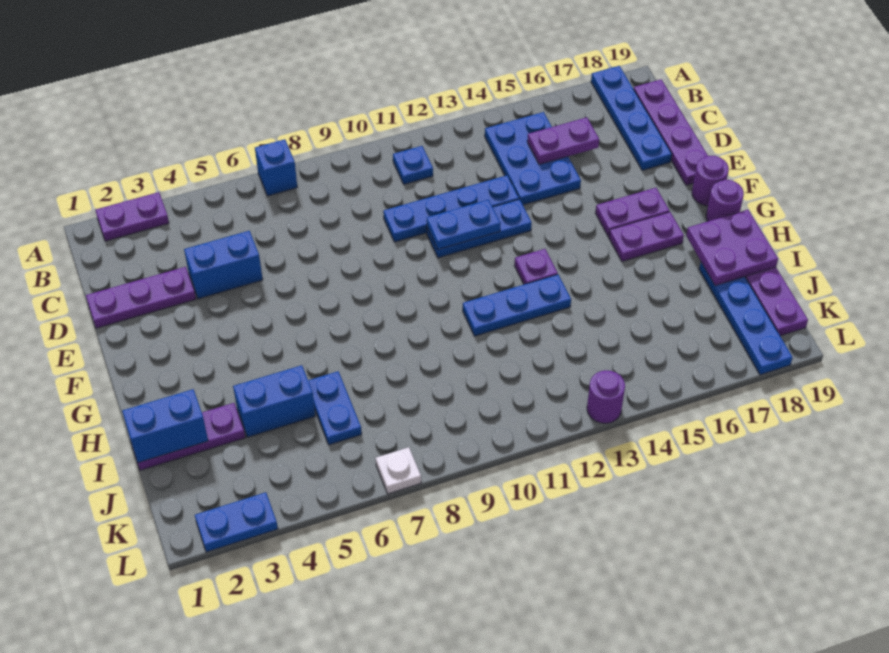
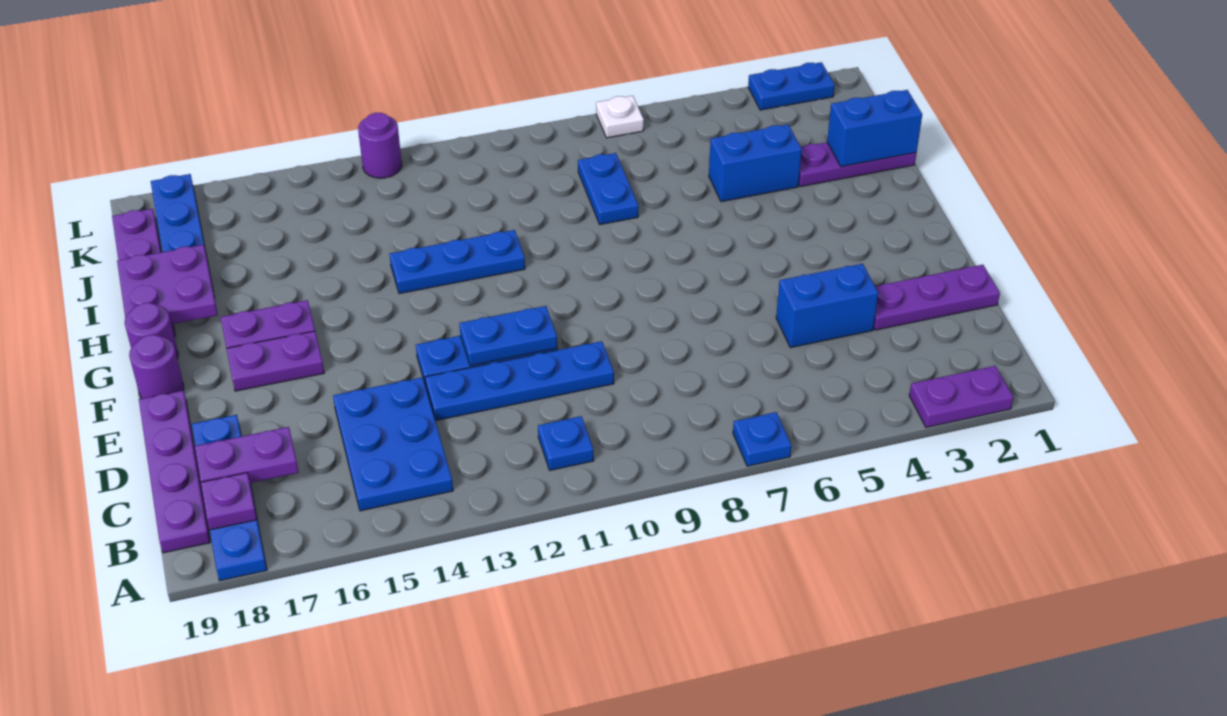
blue brick A7 level 1 -> blue plate A7 level 1
purple plate C15:C16 level 2 -> purple plate C17:C18 level 2
purple plate G13 level 1 -> purple plate B18 level 2
blue plate I6:J6 level 1 -> blue plate I8:J8 level 1

